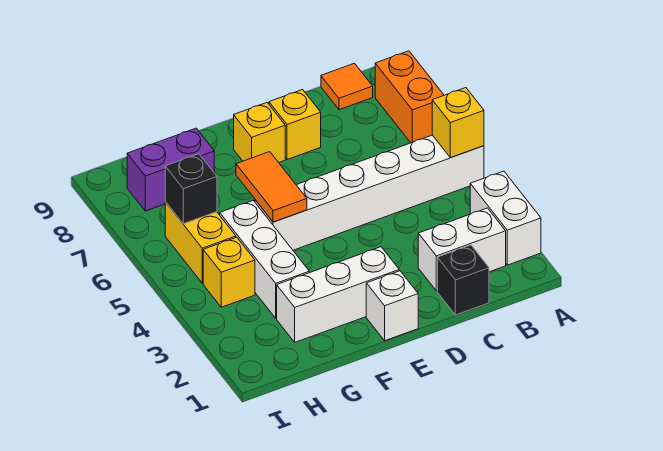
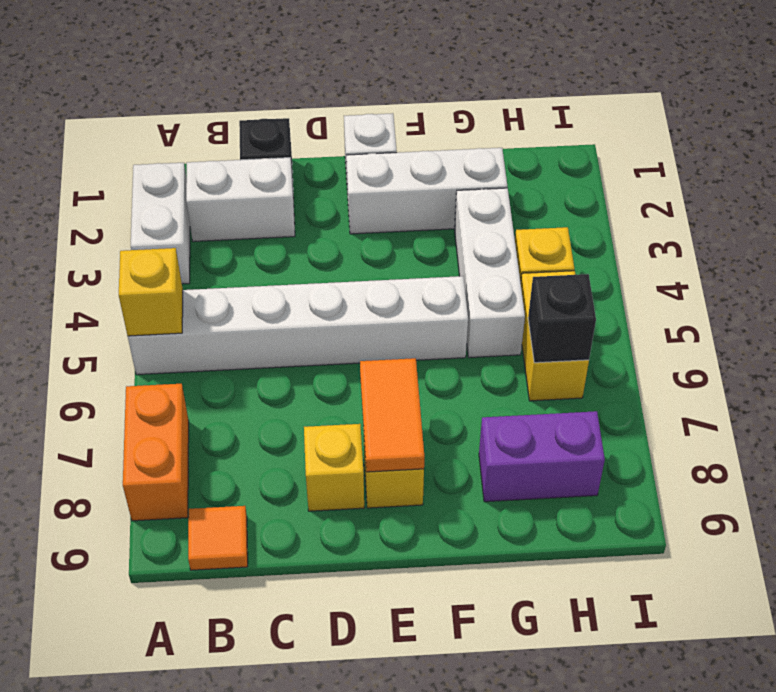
orange tile F5:F6 level 2 -> orange tile E7:E8 level 2

